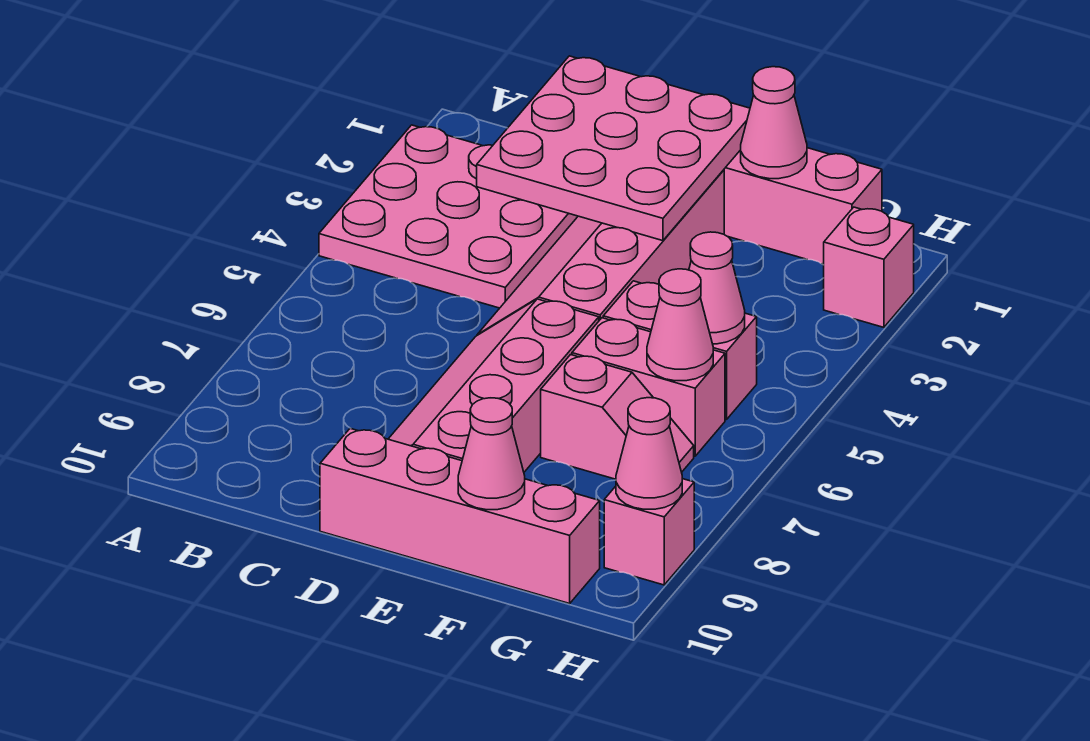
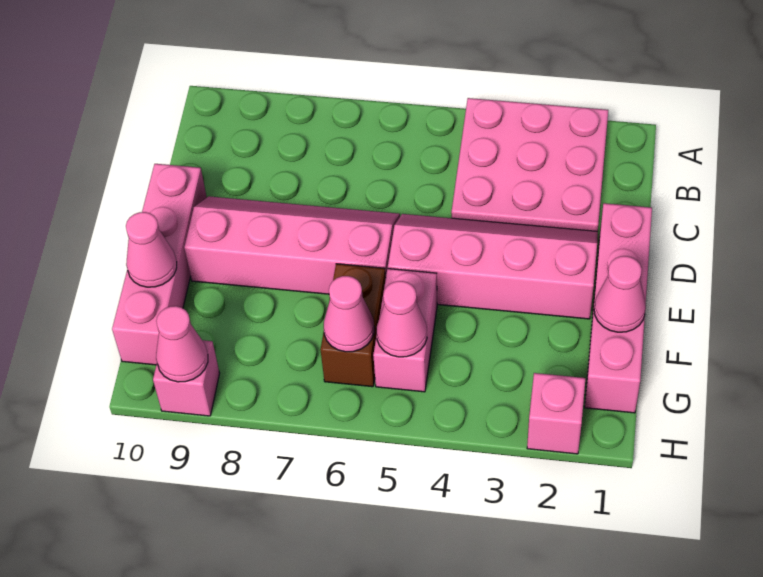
pink plate C1:E3 level 2 -> none
pink brick F6:G6 level 1 -> brown brick F6:G6 level 1
pink slope F7:G7 level 1 top F -> none

